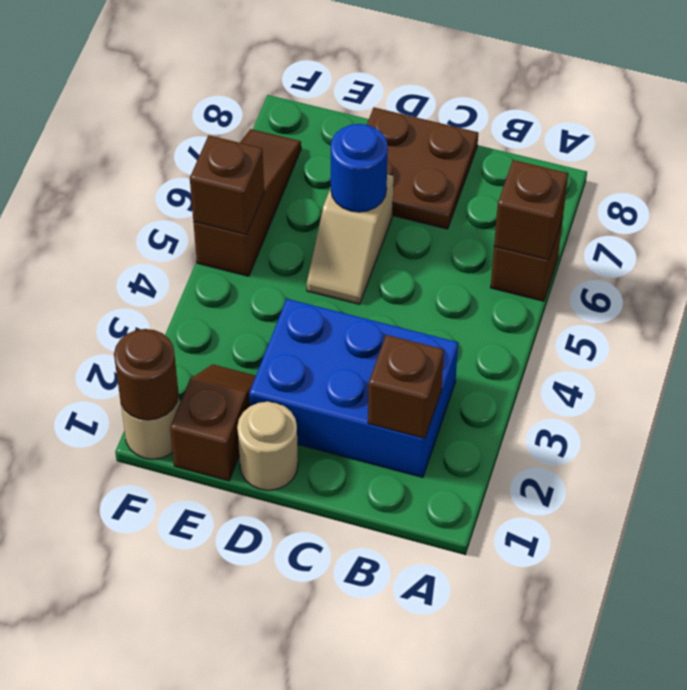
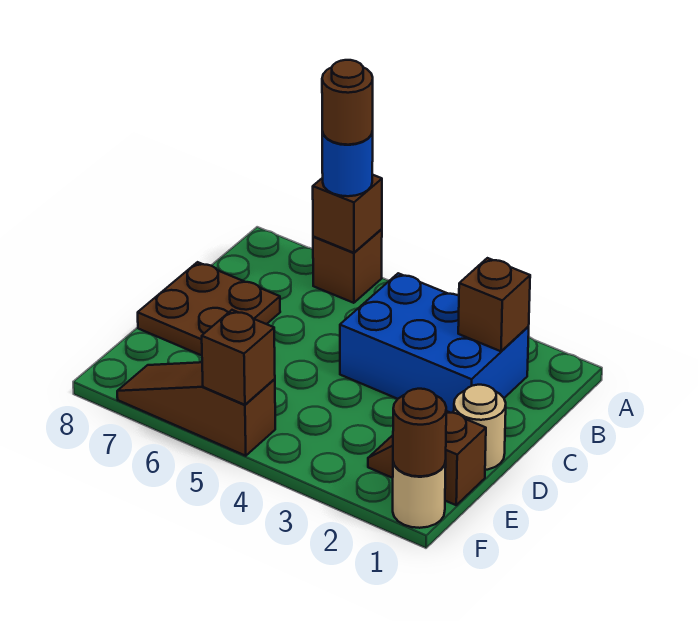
none -> brown round brick A6 level 4
blue brick B2:D3 level 1 -> blue brick B2:C4 level 1
tan slope D5:D6 level 1 top 6 -> none
blue round brick D6 level 2 -> blue round brick A6 level 3

